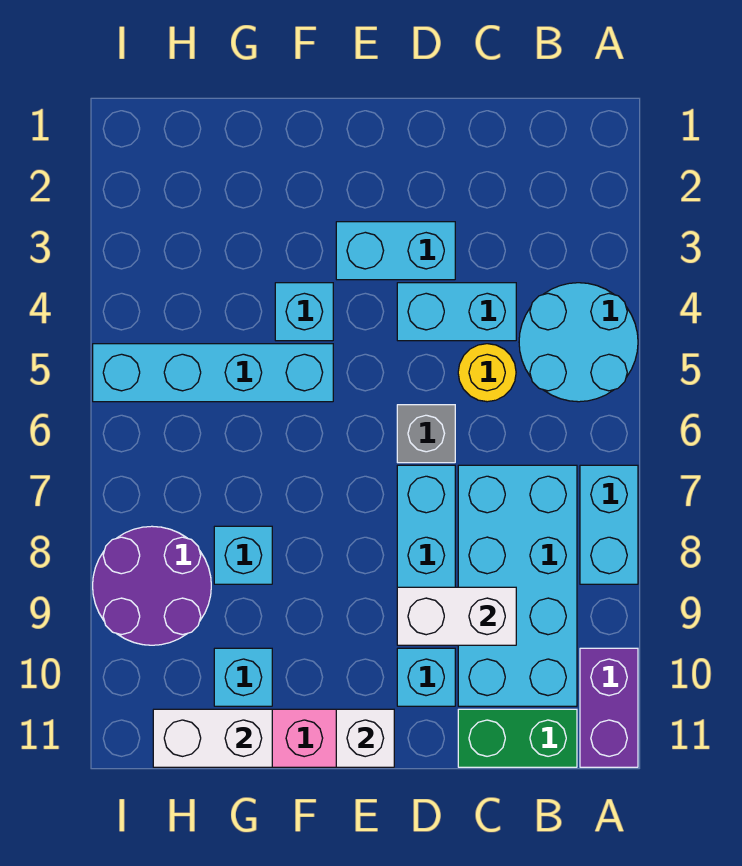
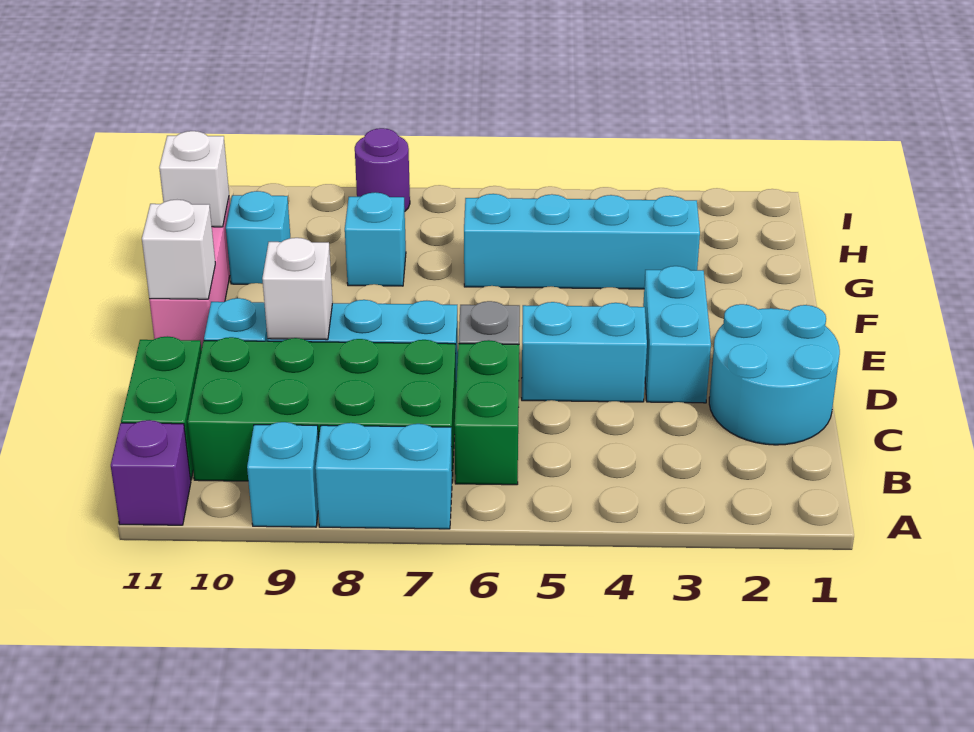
cyan round brick A4:B5 level 1 -> cyan round brick C1:D2 level 1
purple brick A10:A11 level 1 -> purple brick A11 level 1
none -> green brick B6:C6 level 1
cyan brick B7:C10 level 1 -> green brick B7:C10 level 1
cyan brick C4:D4 level 1 -> cyan brick D4:D5 level 1
yellow round brick C5 level 1 -> none
white brick C9:D9 level 2 -> white brick D9 level 2
cyan brick F4 level 1 -> cyan brick A9 level 1
cyan brick F5:I5 level 1 -> cyan brick G3:G6 level 1
white brick G11:H11 level 2 -> white brick G11 level 2
purple round brick H8:I9 level 1 -> purple round brick I8 level 1

